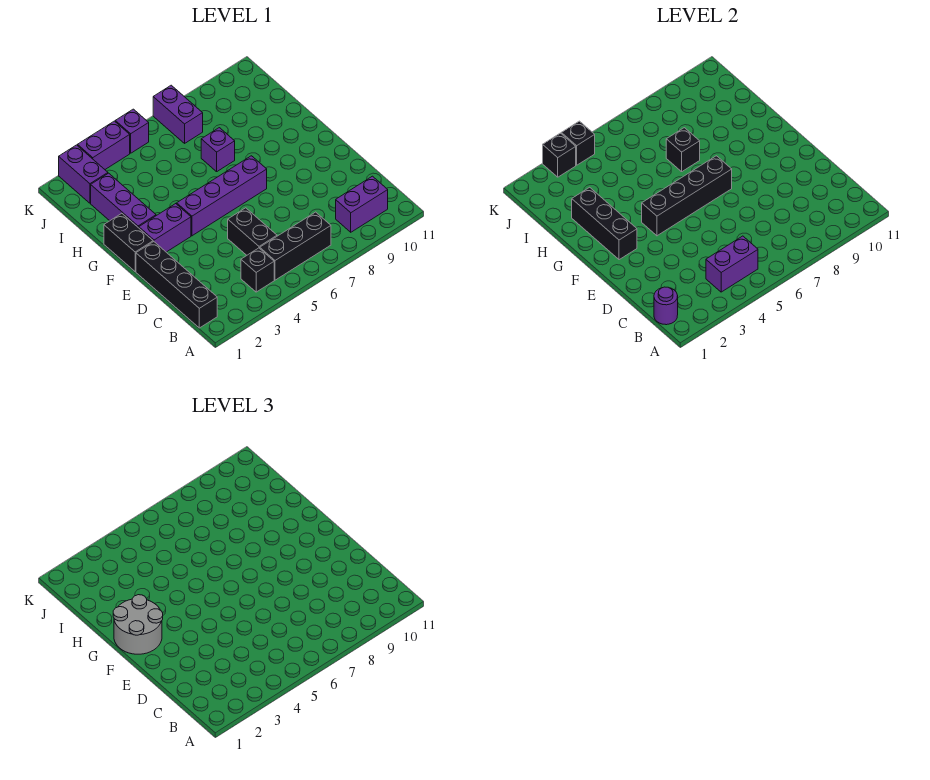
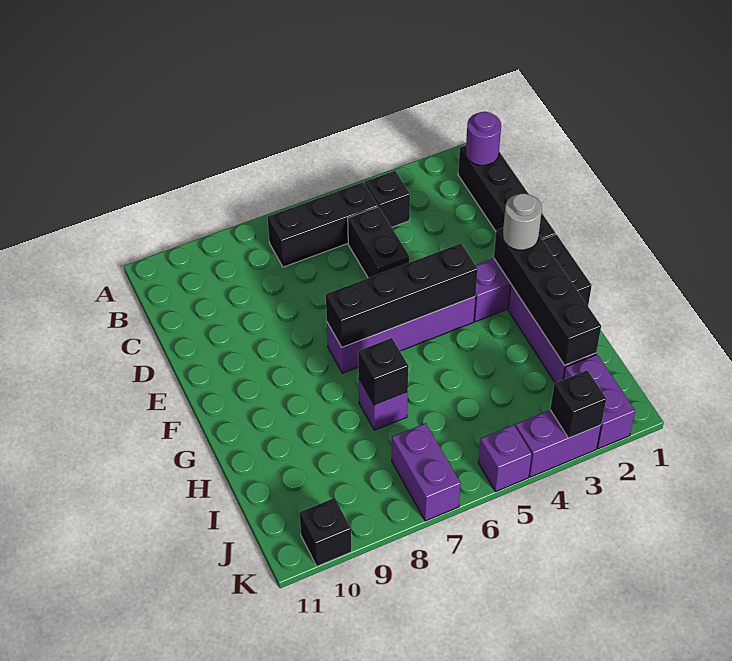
purple brick B4:B5 level 2 -> none
purple brick B9:B10 level 1 -> none
grey round brick F1:G2 level 3 -> grey round brick F2 level 3
black brick F2:H2 level 2 -> black brick F2:I2 level 2
black brick K4 level 2 -> black brick K10 level 1

